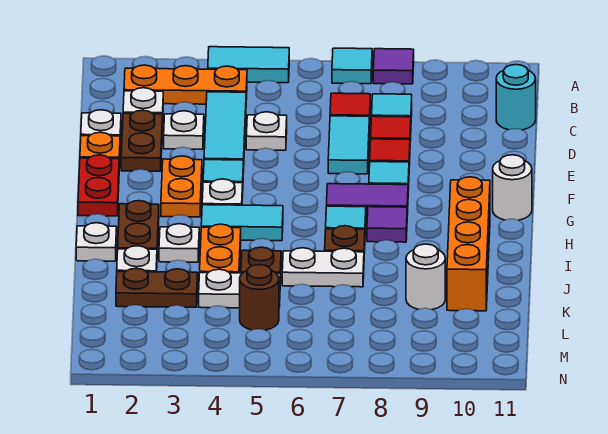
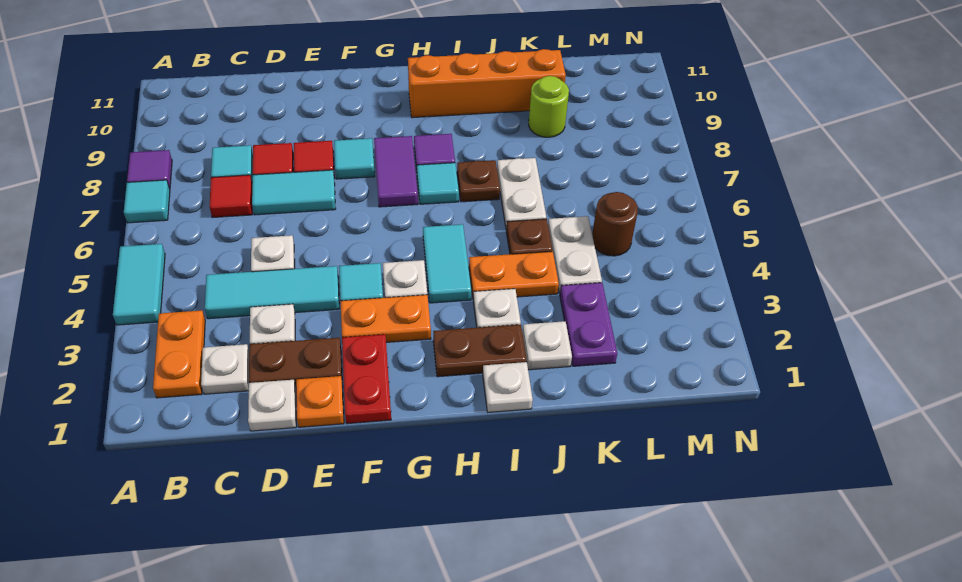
orange plate B2:B4 level 1 -> orange plate B2:B3 level 1
cyan round brick C11 level 1 -> none
red plate F1:G1 level 1 -> red plate F1:F2 level 1
white round brick G11 level 1 -> none
brown plate K2:K3 level 1 -> purple plate K2:K3 level 1
white round brick K9 level 1 -> lime round brick K9 level 1

